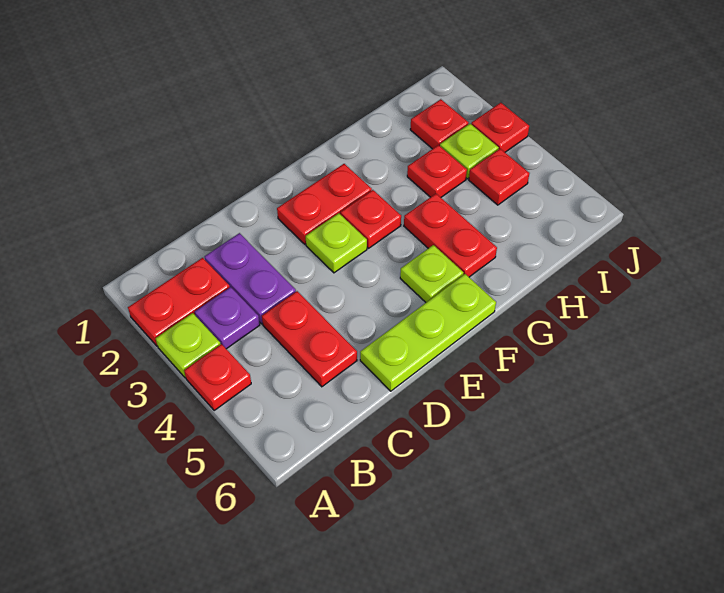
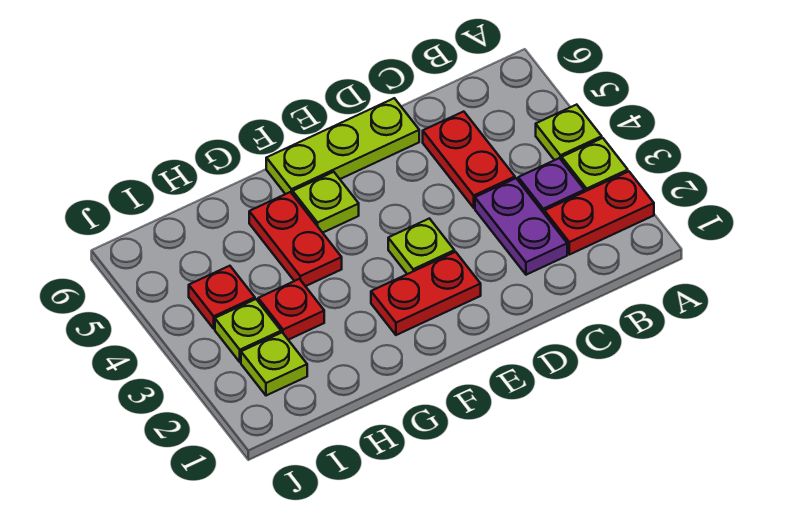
red plate A4 level 1 -> lime plate A4 level 1
red plate F3 level 1 -> none
red plate I2 level 1 -> lime plate I2 level 1
red plate J3 level 1 -> none

